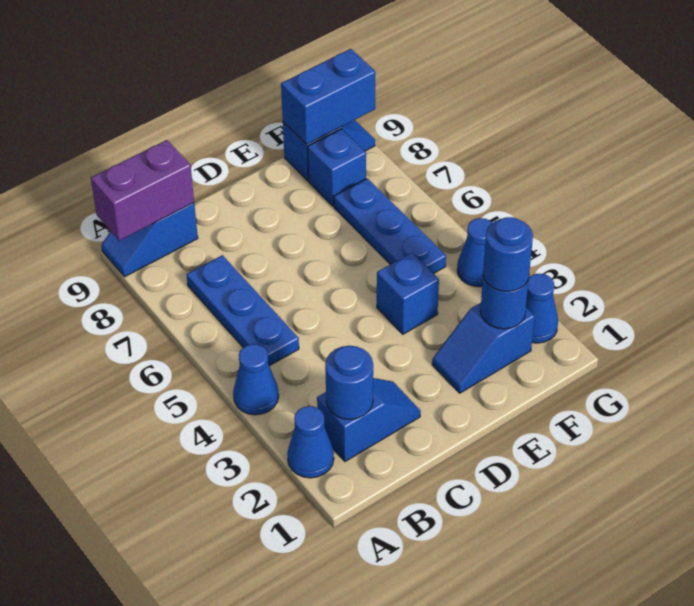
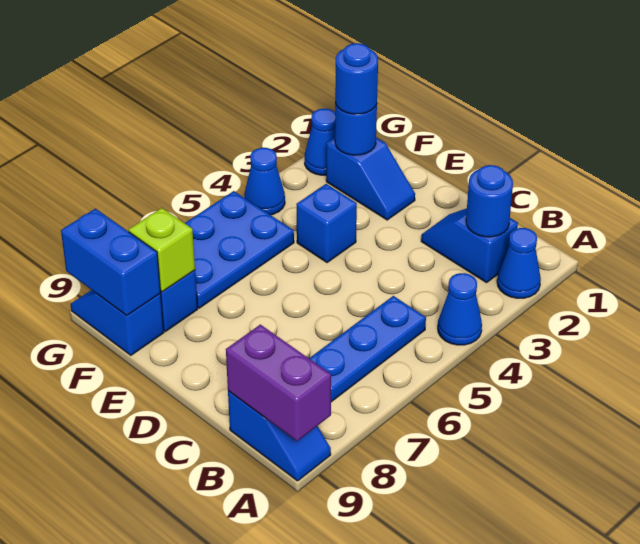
blue plate F5:F7 level 1 -> blue plate F5:G7 level 1
none -> lime brick F8 level 2

